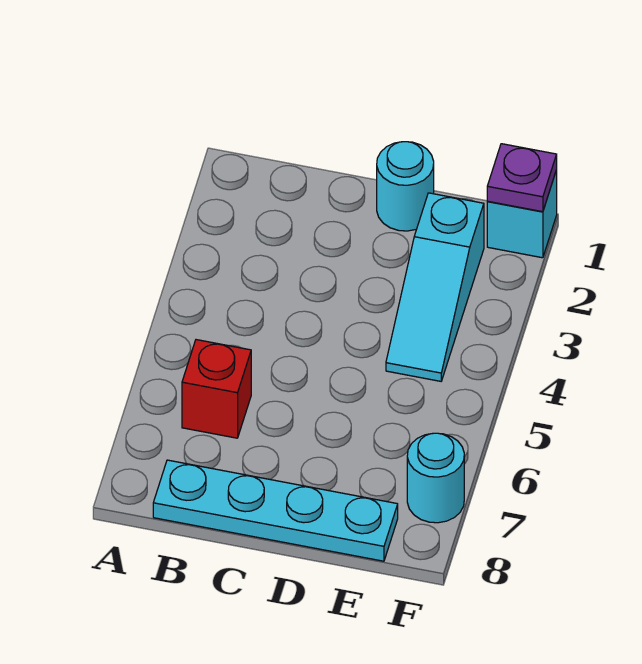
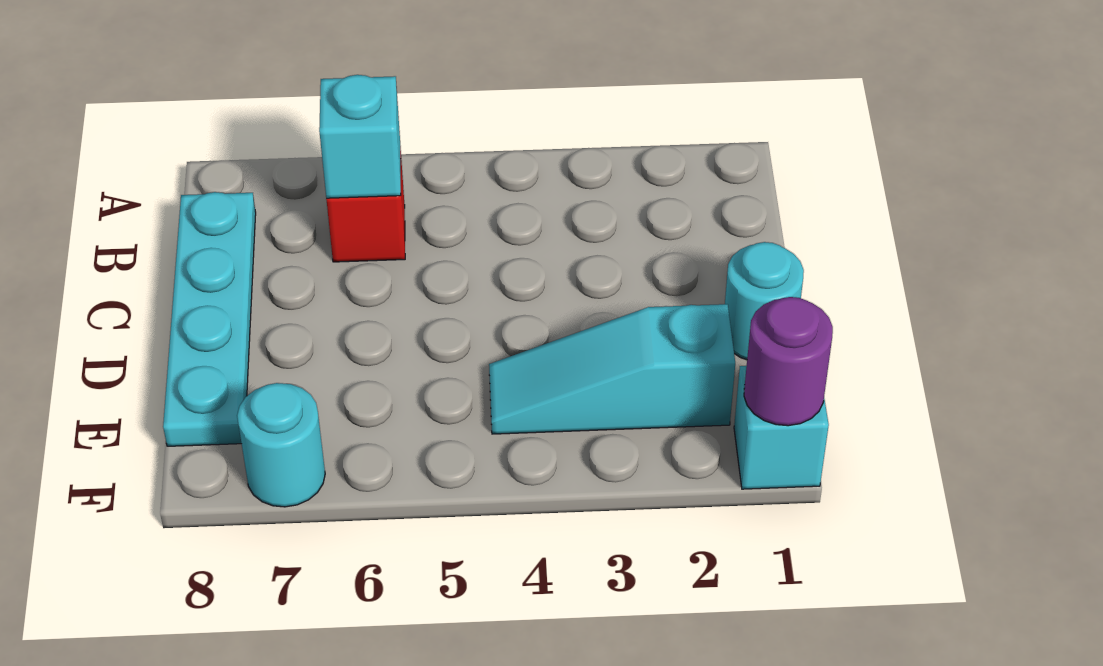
none -> cyan brick B6 level 2
purple plate F1 level 2 -> purple round brick F1 level 2

